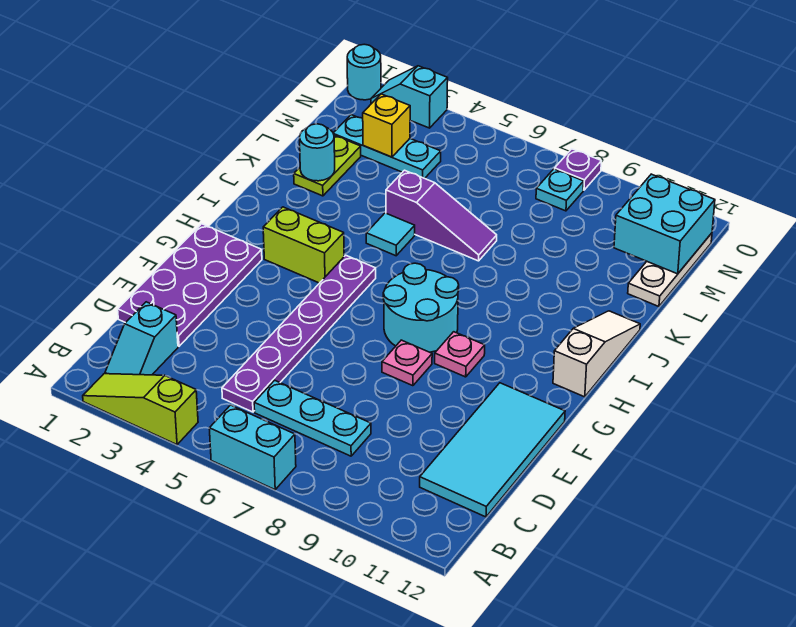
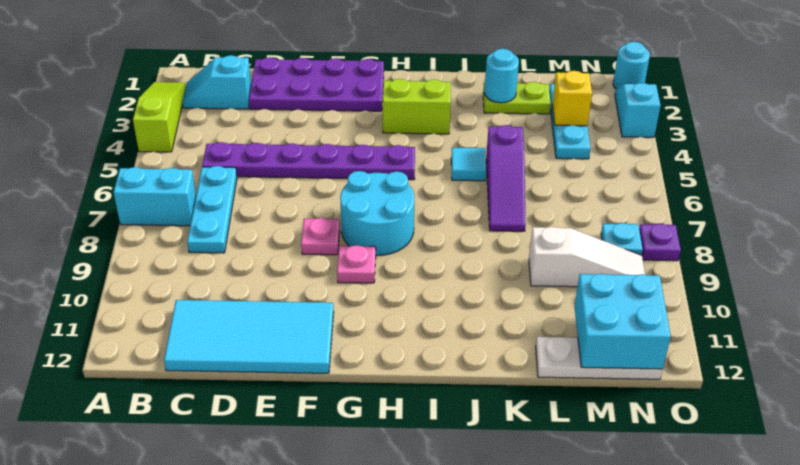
cyan brick A6:A7 level 1 -> cyan brick A7:B7 level 1
lime brick H3:H4 level 1 -> lime brick H3:I3 level 1
white slope H12:J12 level 1 top H -> white slope L9:N9 level 1 top L

